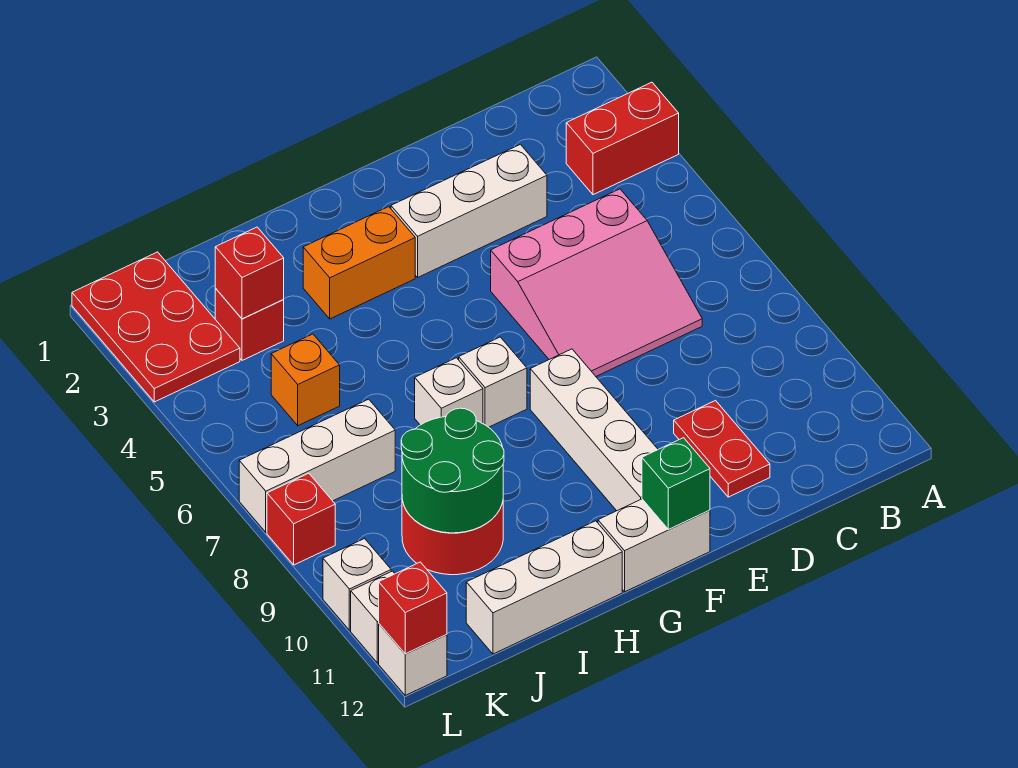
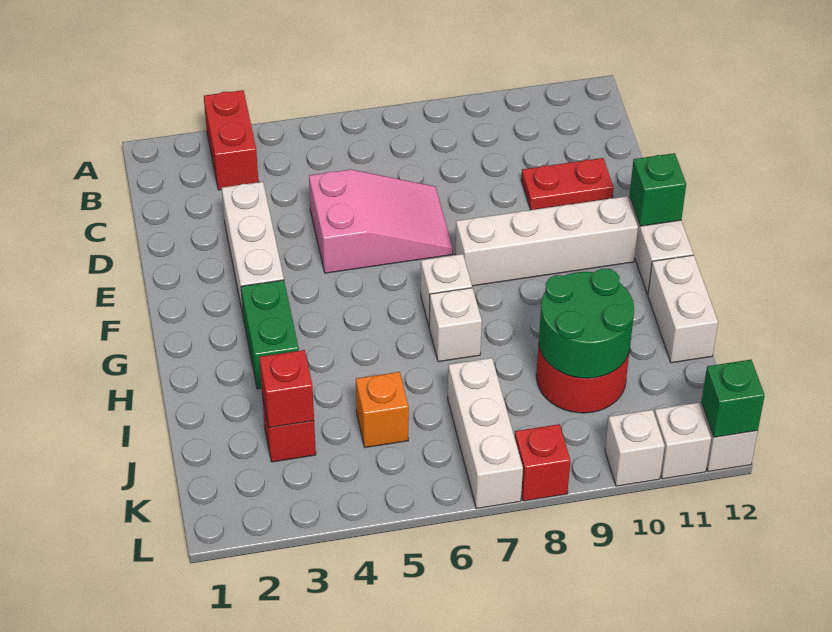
pink slope C5:E7 level 1 top 5 -> pink slope D5:E7 level 1 top 5
orange brick G3:H3 level 1 -> green brick G3:H3 level 1
white brick H12:J12 level 1 -> white brick H12:I12 level 1
red plate K1:L3 level 1 -> none
red brick L12 level 2 -> green brick L12 level 2

